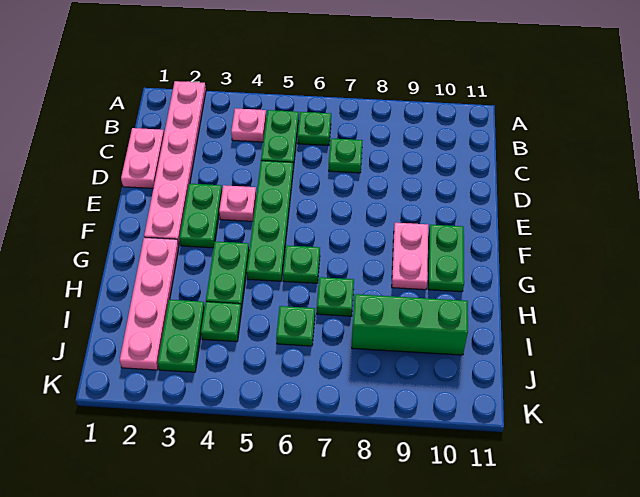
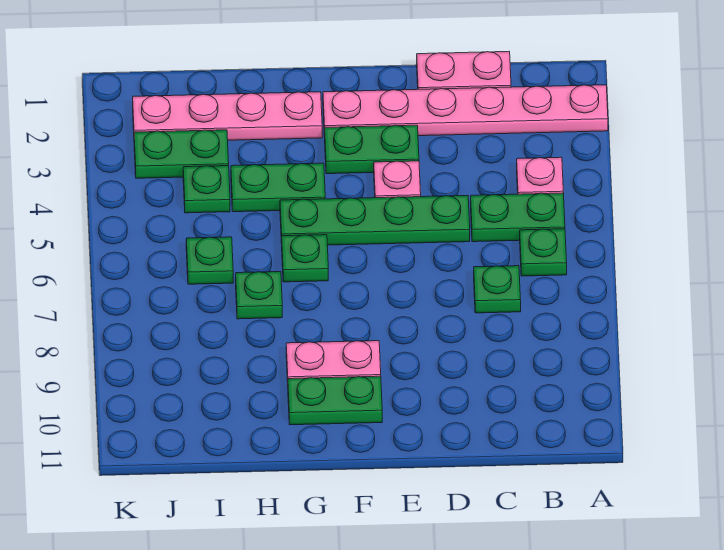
green brick I8:I10 level 1 -> none

